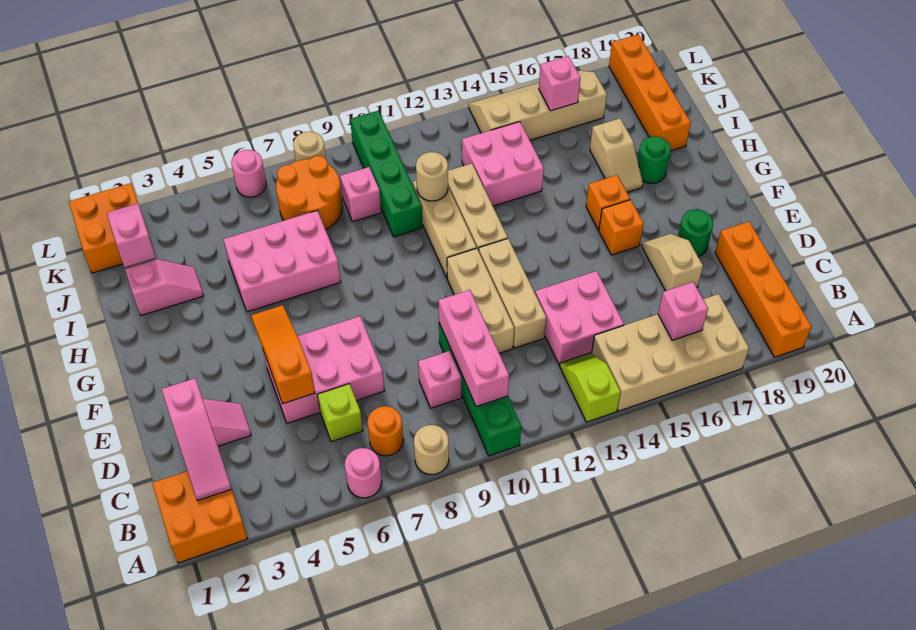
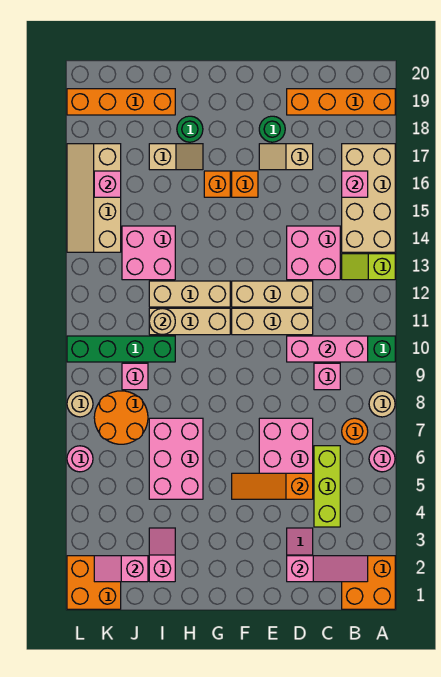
lime brick C6 level 1 -> lime brick C4:C6 level 1

